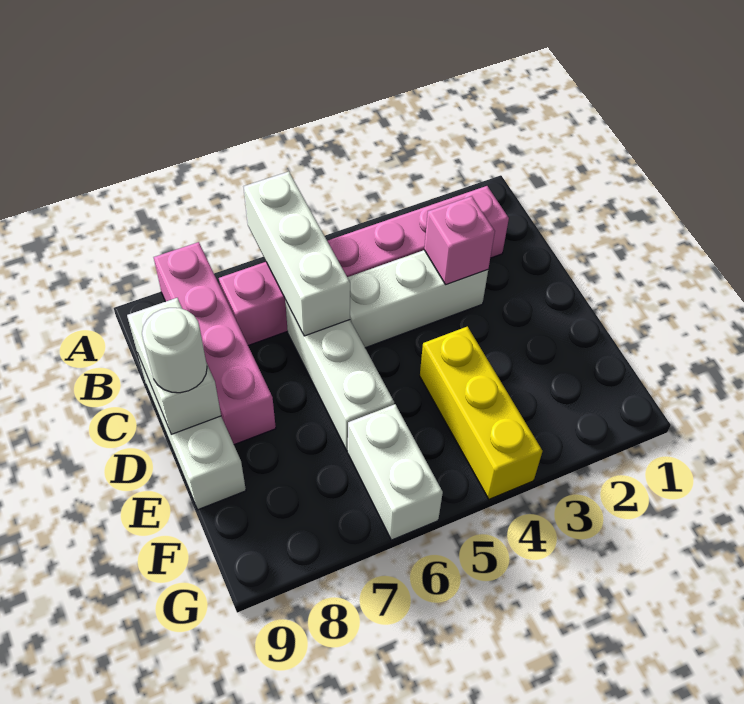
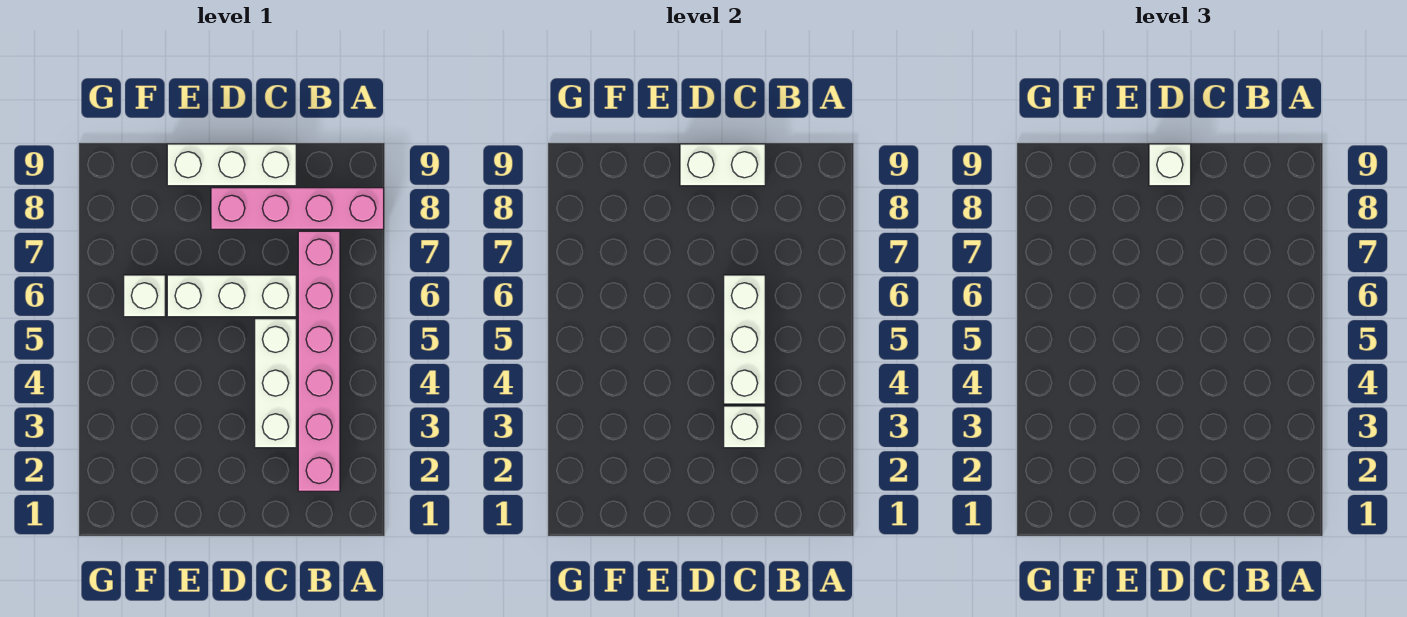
white brick A6:C6 level 2 -> white brick C4:C6 level 2
pink brick C3 level 2 -> white brick C3 level 2
white round brick D9 level 3 -> white brick D9 level 3
yellow brick E4:G4 level 1 -> none
white brick F6:G6 level 1 -> white brick F6 level 1

